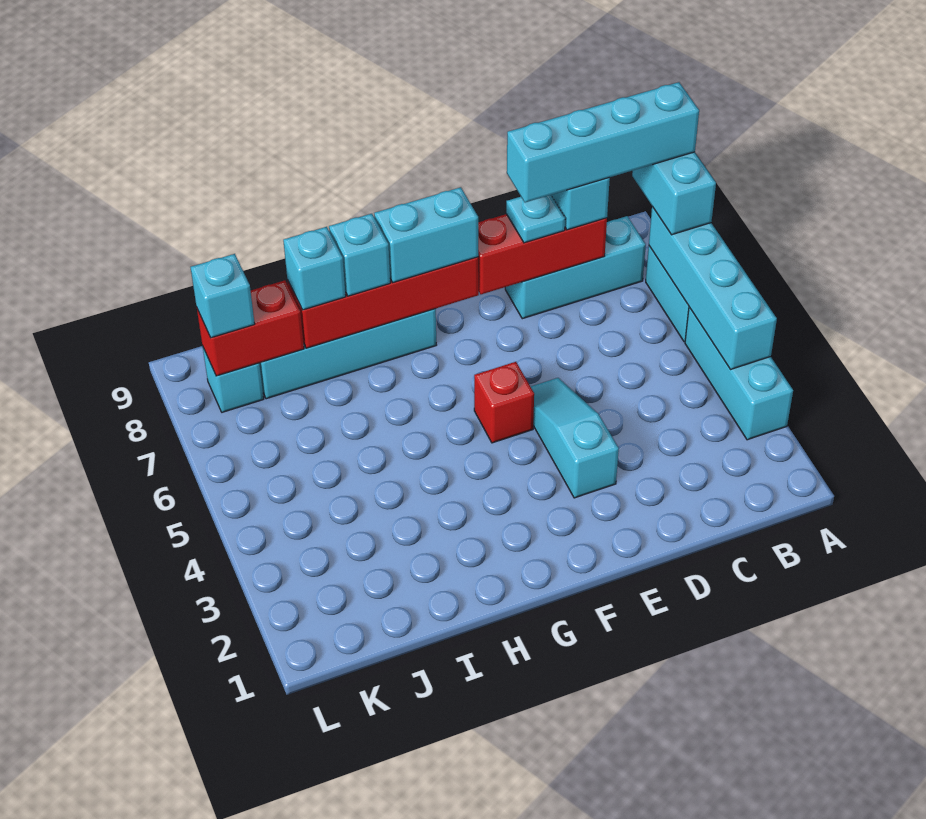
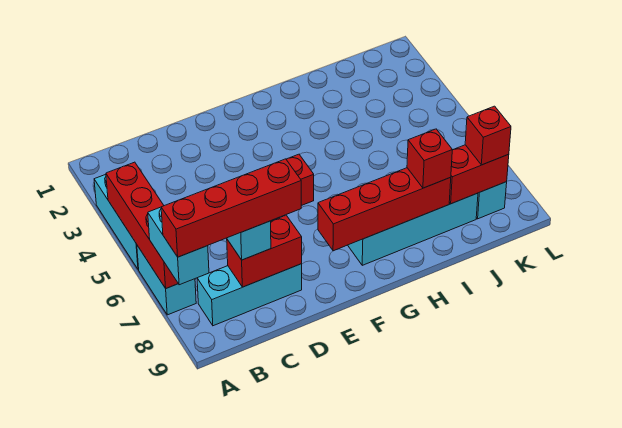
cyan brick A4:A7 level 2 -> red brick A4:A7 level 2
cyan brick A8:D8 level 4 -> red brick A8:D8 level 4
red brick C8:E8 level 2 -> red brick C8:D8 level 2
cyan plate D8 level 3 -> none
cyan slope E3:E5 level 1 top 3 -> none
cyan brick F8:G8 level 3 -> none
cyan brick H8 level 3 -> none
cyan brick I8 level 3 -> red brick I8 level 3
cyan brick K8 level 3 -> red brick K8 level 3

